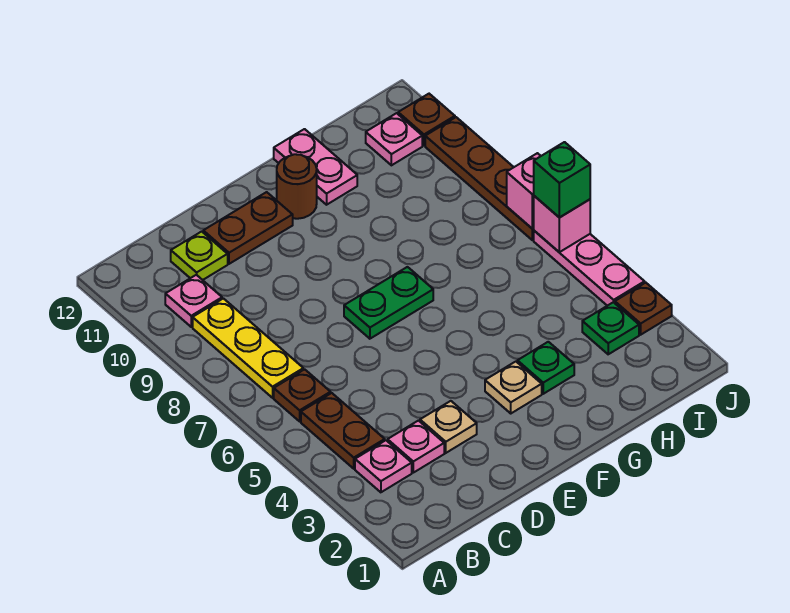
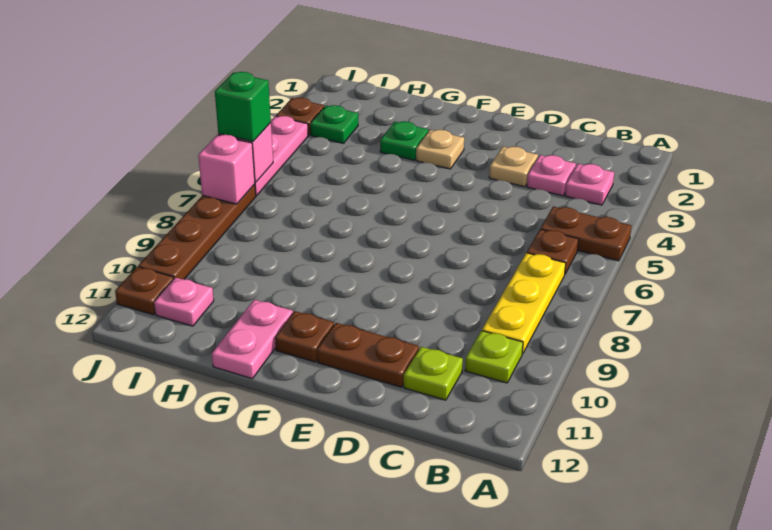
brown plate B4:B5 level 1 -> brown plate A5:B5 level 1
pink plate B10 level 1 -> lime plate B10 level 1
green plate E7:F7 level 1 -> none
brown round brick F11 level 1 -> brown plate F11 level 1

